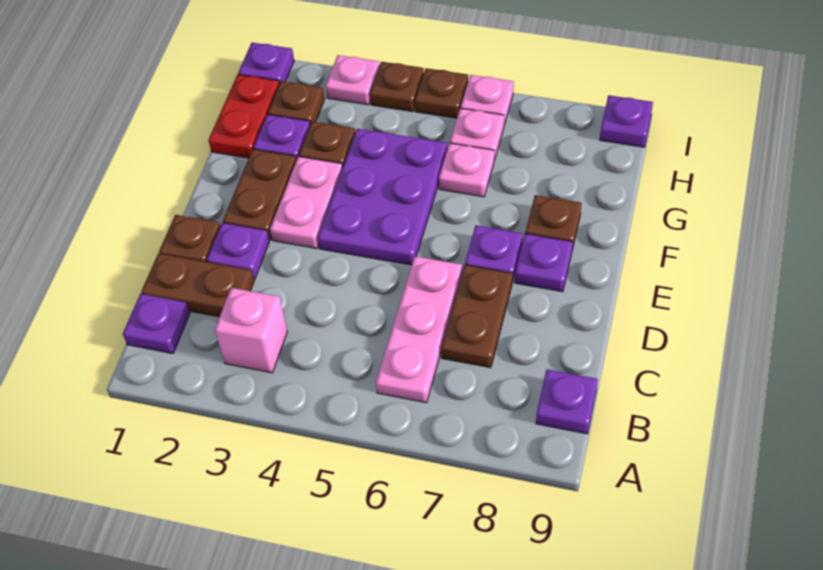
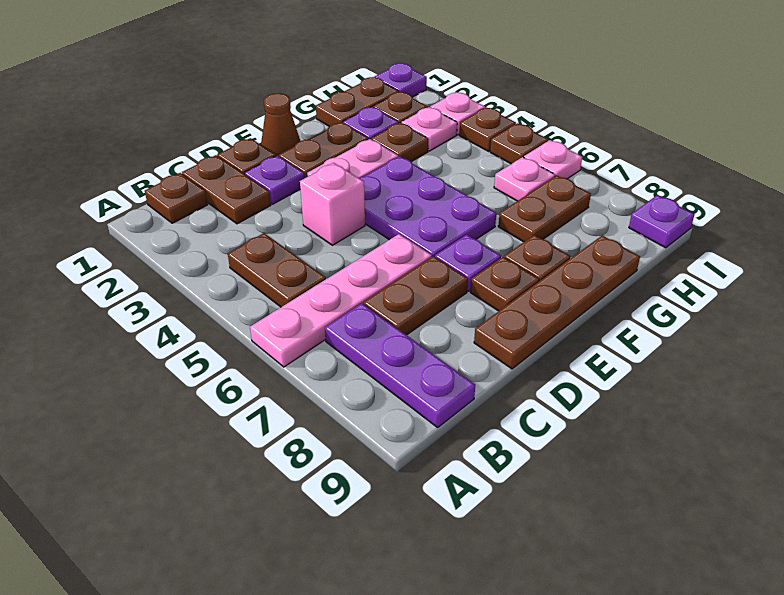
purple plate B1 level 1 -> brown plate B1 level 1
pink brick B3 level 1 -> pink brick D4 level 1
none -> brown plate B4:B5 level 1
pink plate B6:D6 level 1 -> pink plate A6:D6 level 1
purple plate B9 level 1 -> purple plate B7:B9 level 1
none -> brown plate D9:G9 level 1
none -> brown cone E1 level 1
purple plate E4:G5 level 1 -> purple plate E4:F6 level 1
purple plate E8 level 1 -> brown plate E8 level 1
red plate G1:H1 level 1 -> brown plate G1:H1 level 1
pink plate G6 level 1 -> pink plate H3 level 1
none -> brown plate G7:H7 level 1

